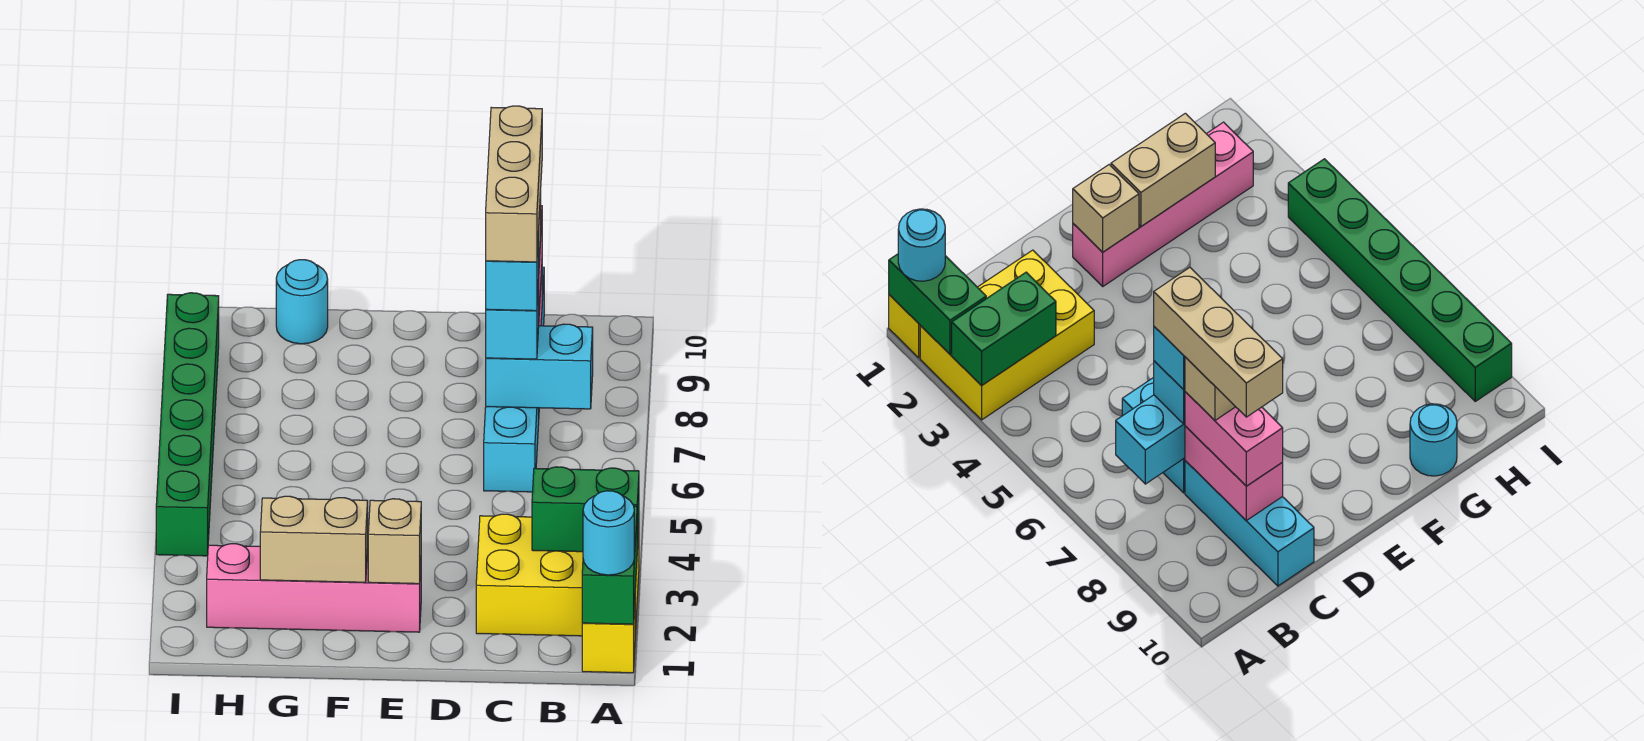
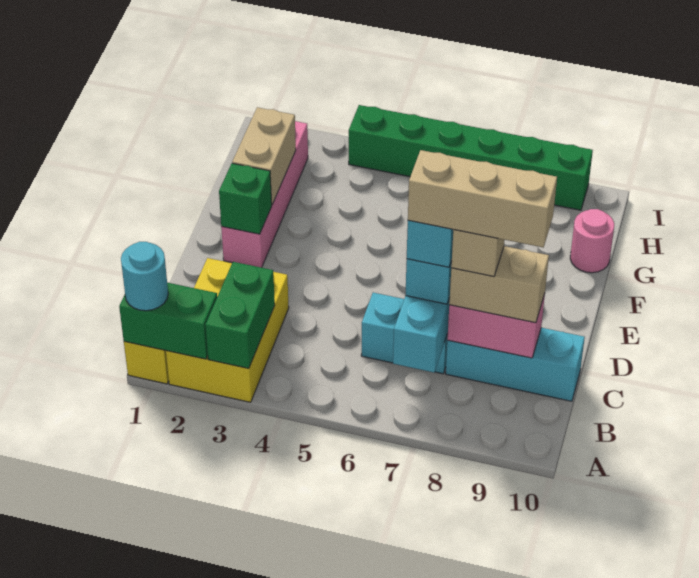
pink brick C8:C9 level 3 -> tan brick C8:C9 level 3
tan brick E2 level 2 -> green brick E2 level 2
cyan round brick G10 level 1 -> pink round brick G10 level 1

